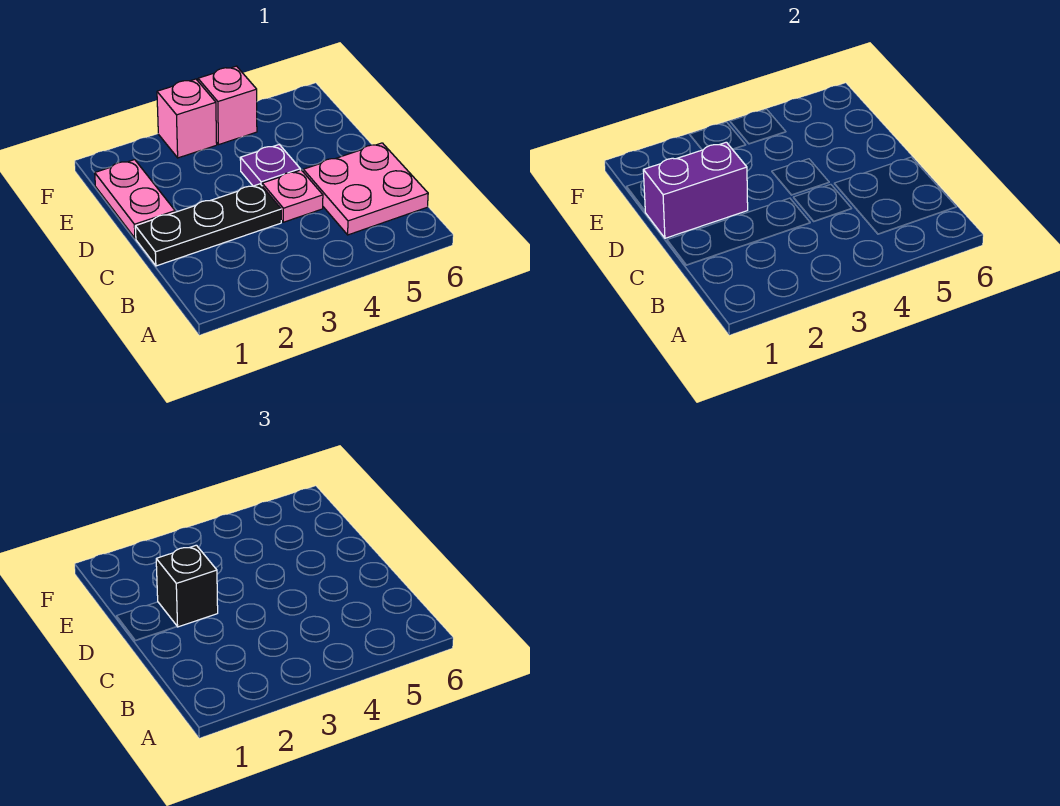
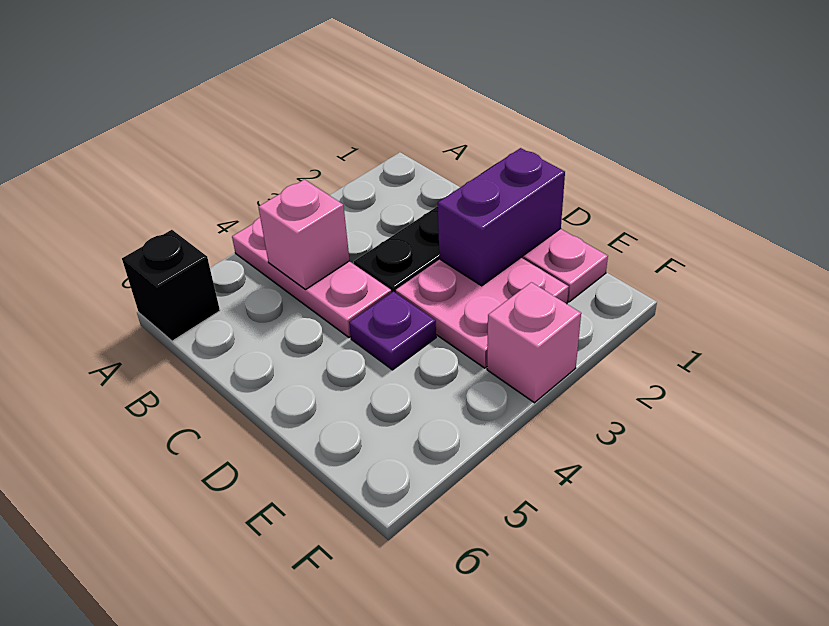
pink plate B5:C6 level 1 -> pink plate D2:E3 level 1
pink plate C4 level 1 -> pink plate A4:C4 level 1
black brick D2 level 3 -> black brick A6 level 1
pink brick F4 level 1 -> pink brick B4 level 2

